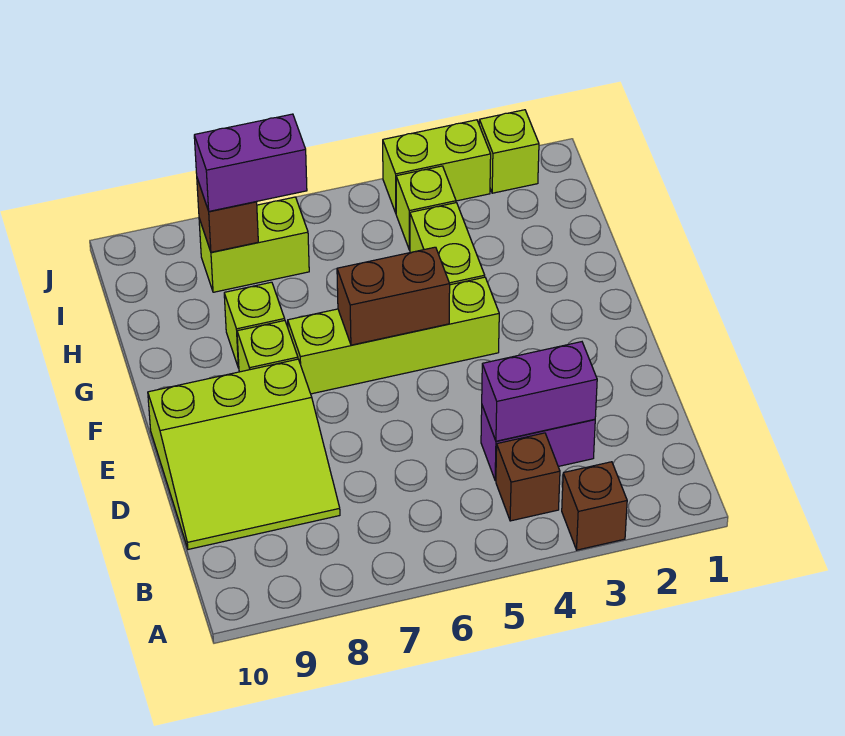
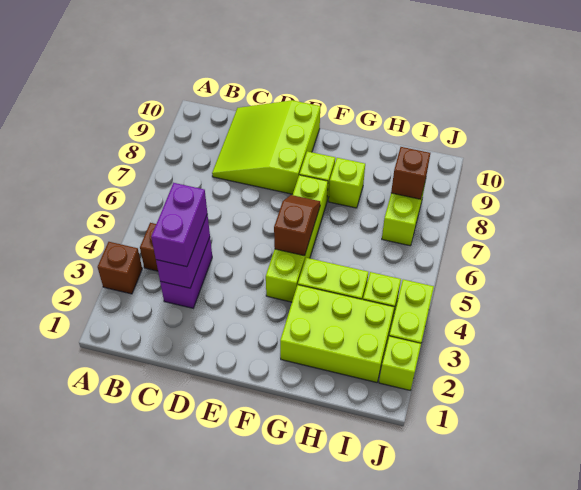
brown brick F5:F6 level 2 -> brown slope F5:F6 level 2 top 5
none -> lime brick G2:I3 level 1
purple brick I7:I8 level 3 -> purple brick C3:C4 level 3

